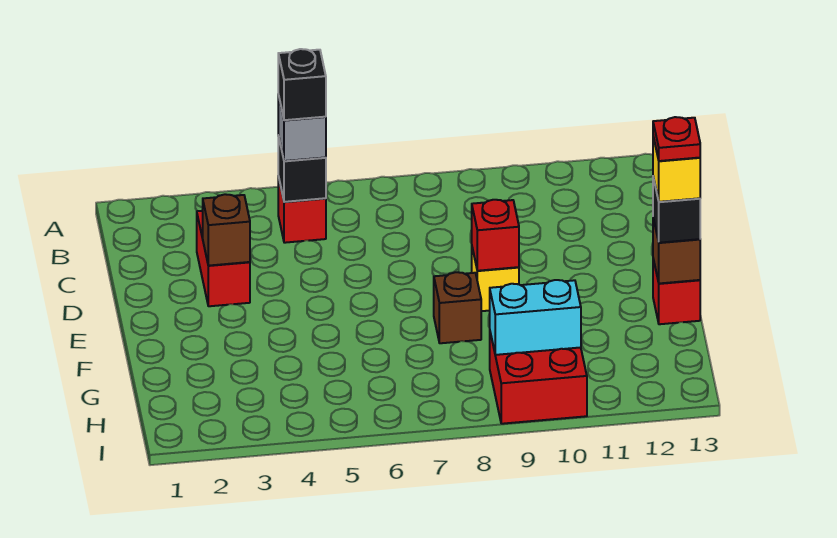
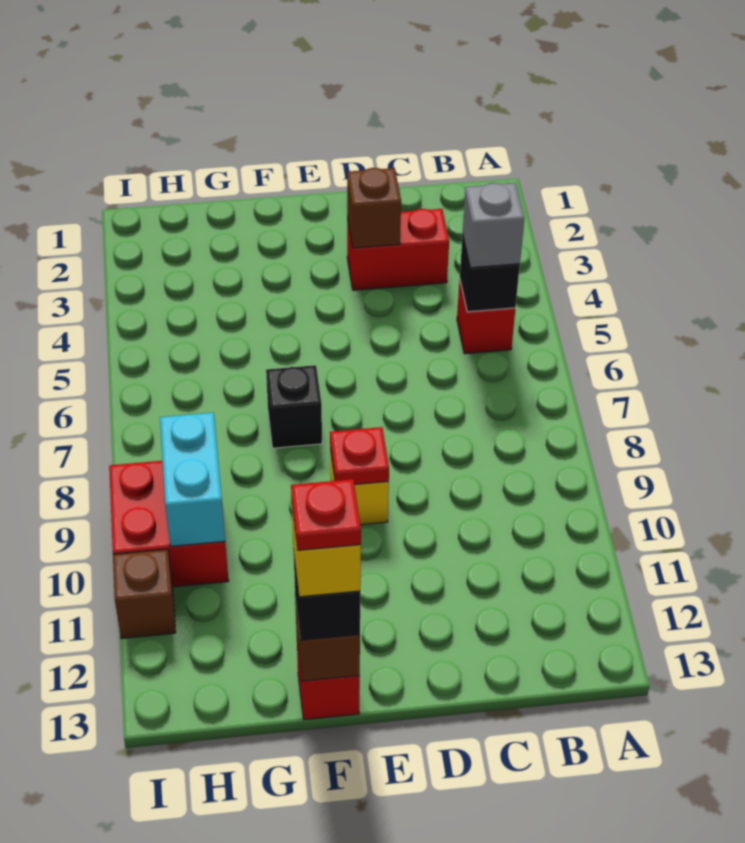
black brick B5 level 4 -> black brick F7 level 1
red brick E9 level 2 -> red plate E9 level 2
brown brick F8 level 1 -> brown brick I11 level 1

